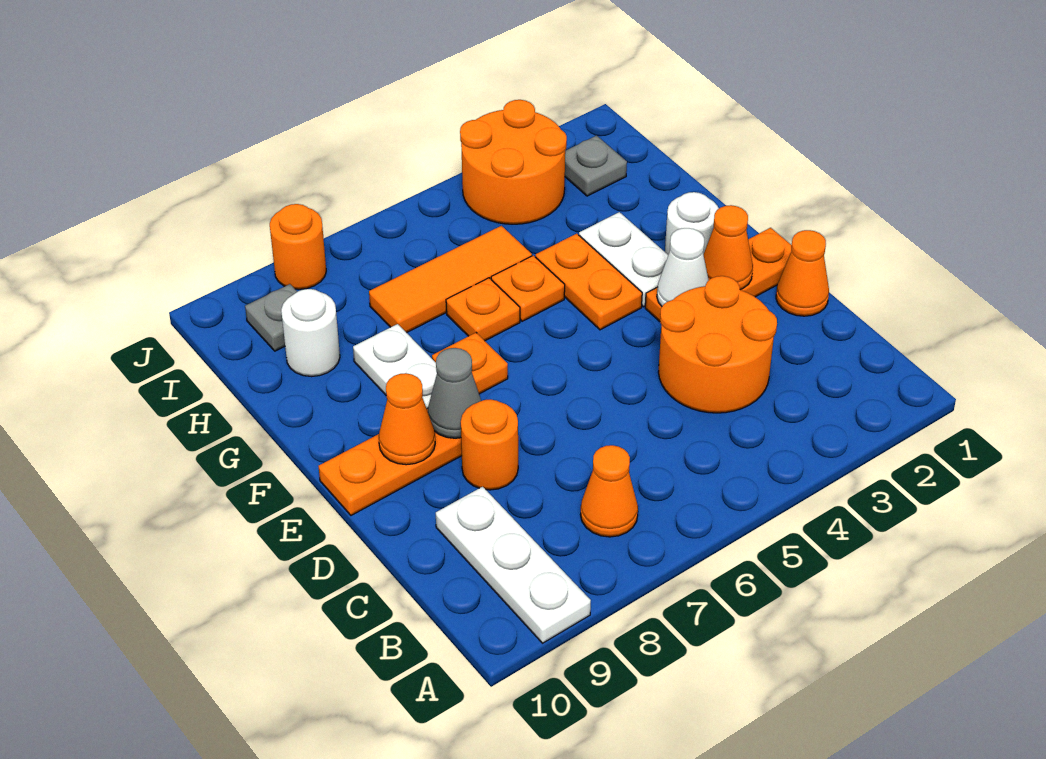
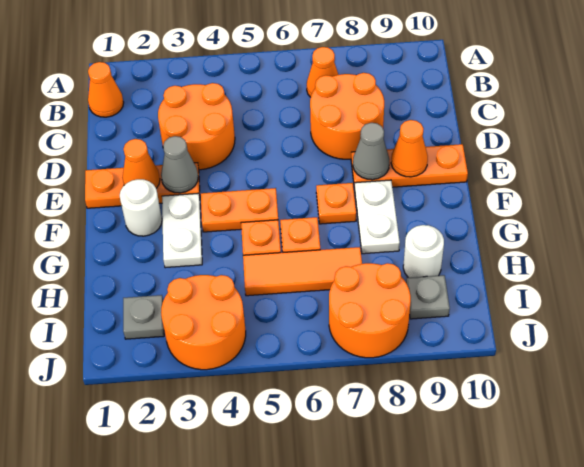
white plate A9:C9 level 1 -> none
orange cone D1 level 1 -> orange cone B1 level 1
orange round brick D8 level 1 -> orange round brick C7:D8 level 1
white cone E3 level 2 -> grey cone E3 level 2
orange plate F4:G4 level 1 -> orange plate F4:F5 level 1
orange round brick J8 level 1 -> orange round brick I7:J8 level 1

